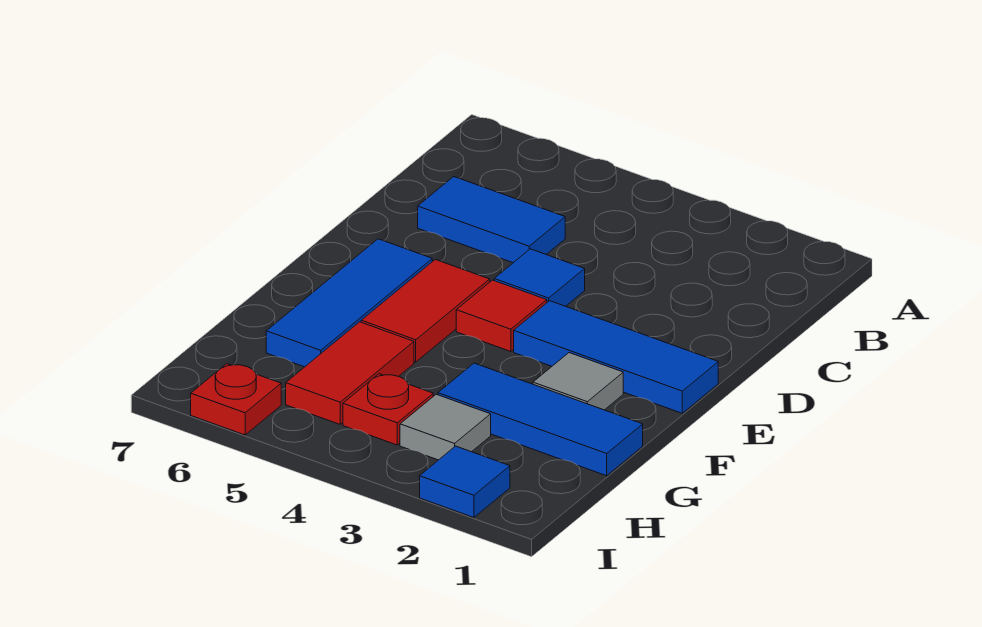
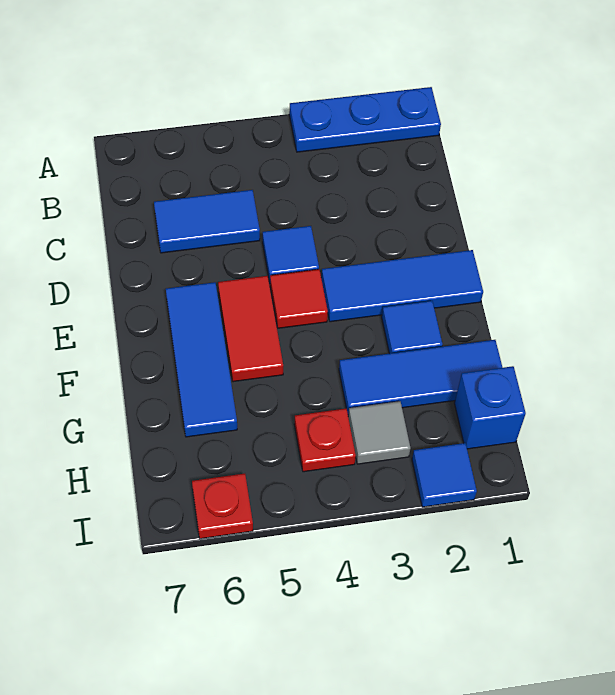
none -> blue plate A1:A3 level 1
grey tile F2 level 1 -> blue tile F2 level 1
red tile G5:H5 level 1 -> none
none -> blue brick H1 level 1

